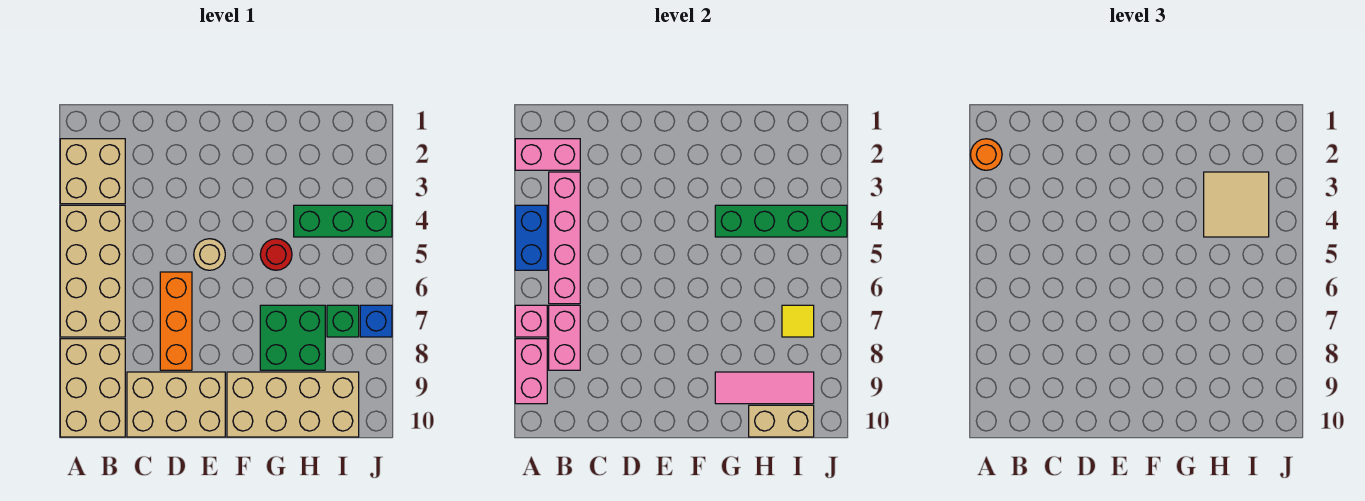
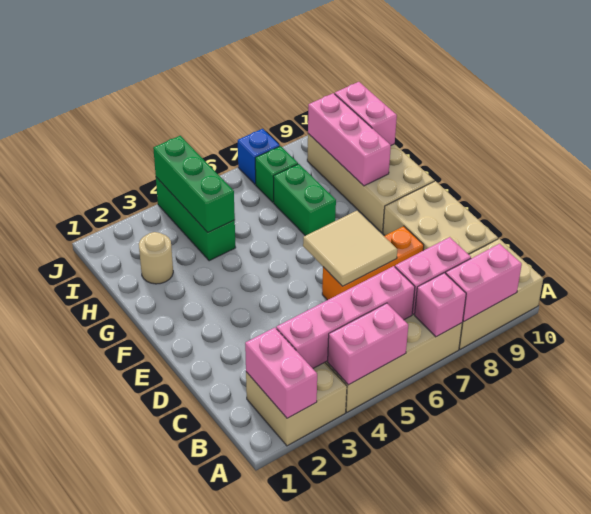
orange round brick A2 level 3 -> none
blue brick A4:A5 level 2 -> pink brick A4:A5 level 2
tan round brick E5 level 1 -> tan round brick H2 level 1
green brick G4:J4 level 2 -> green brick H4:J4 level 2
red round brick G5 level 1 -> none
green brick G7:H8 level 1 -> green brick G7:H7 level 1
pink tile G9:I9 level 2 -> pink brick G9:I9 level 2
tan tile H3:I4 level 3 -> tan tile D6:E7 level 2
tan brick H10:I10 level 2 -> pink brick H10:I10 level 2
yellow tile I7 level 2 -> none

